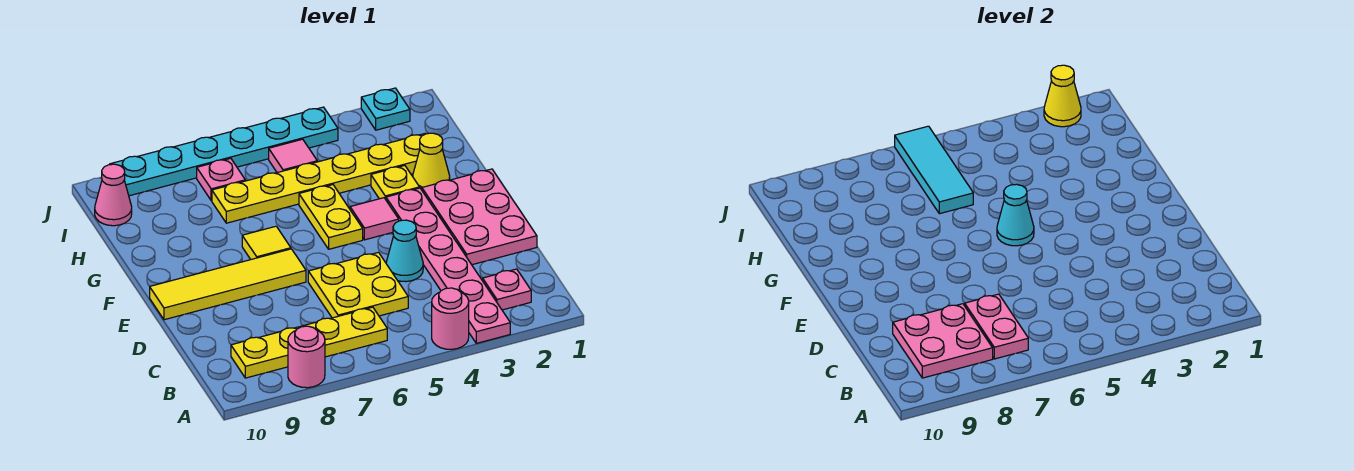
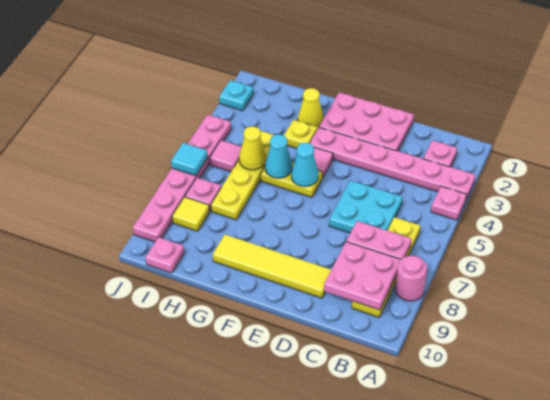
pink round brick A4 level 1 -> pink plate A4 level 1
yellow plate C5:D6 level 1 -> cyan plate C5:D6 level 1
cyan cone D4 level 1 -> cyan cone G5 level 2
yellow tile E7:E10 level 1 -> yellow tile D9:G9 level 1
yellow tile F7 level 1 -> yellow tile I8 level 1
yellow plate H2:H7 level 1 -> yellow plate H4:H7 level 1
cyan tile H6:J6 level 2 -> cyan tile J6 level 2
pink cone I10 level 1 -> pink plate I10 level 1
yellow cone J2 level 2 -> yellow cone H5 level 2
cyan plate J4:J9 level 1 -> pink plate J4:J9 level 1

